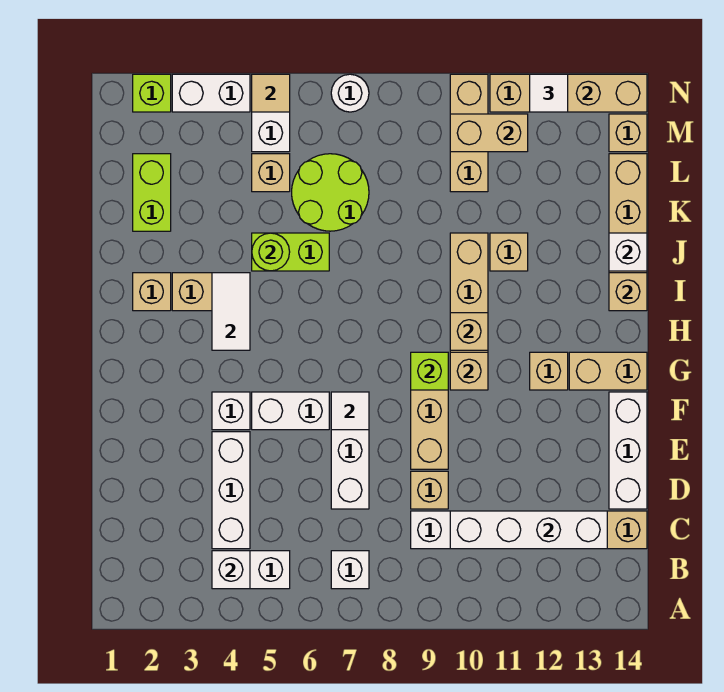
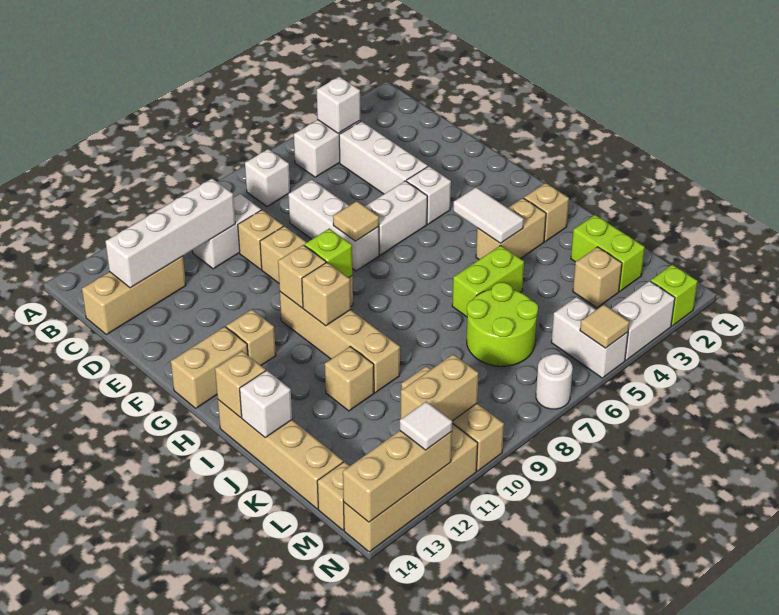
white brick D14:F14 level 1 -> none
white tile F7 level 2 -> tan tile F7 level 2
lime round brick J5 level 2 -> none
tan brick L5 level 1 -> tan brick L3 level 1

